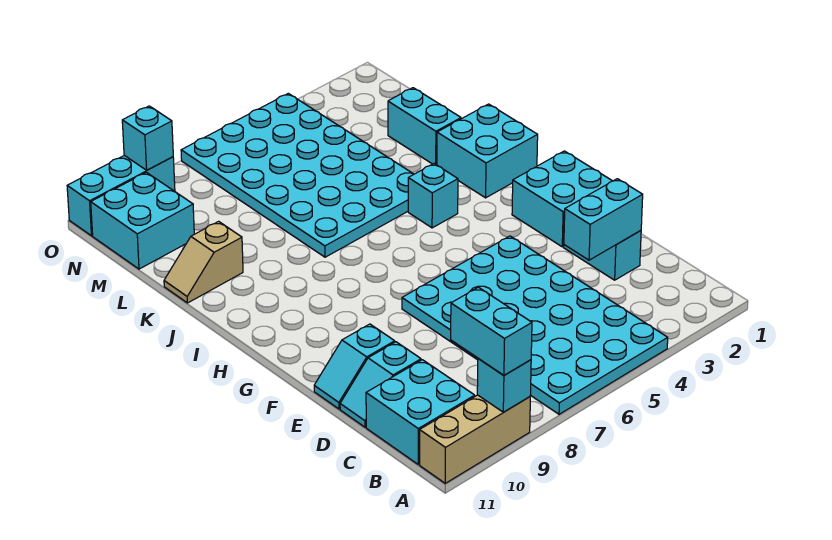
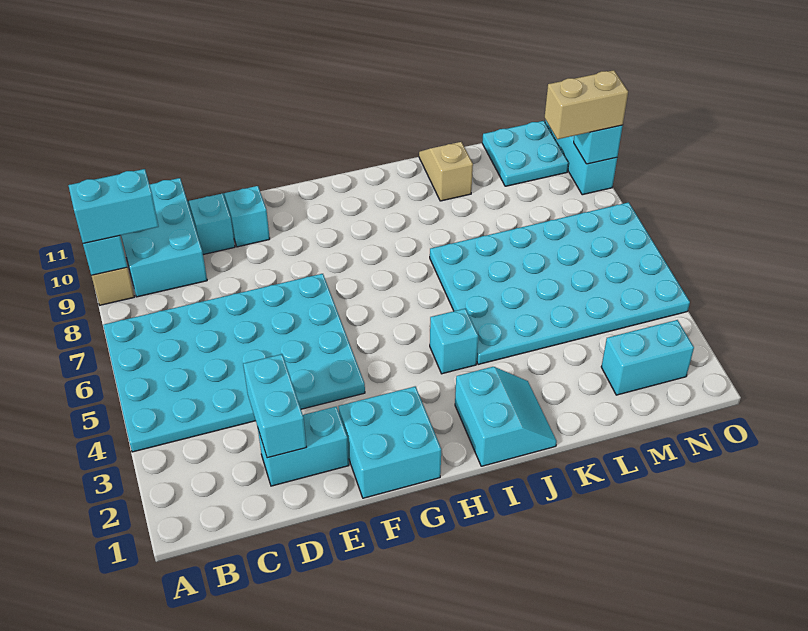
cyan brick B10:C11 level 1 -> cyan brick B9:C11 level 1
cyan brick I1:J2 level 1 -> cyan slope I1:J2 level 1 top I
cyan brick K2:L2 level 1 -> cyan brick M2:N2 level 1
cyan brick M10:N11 level 1 -> cyan plate M10:N11 level 1
none -> tan brick N9:O9 level 3

